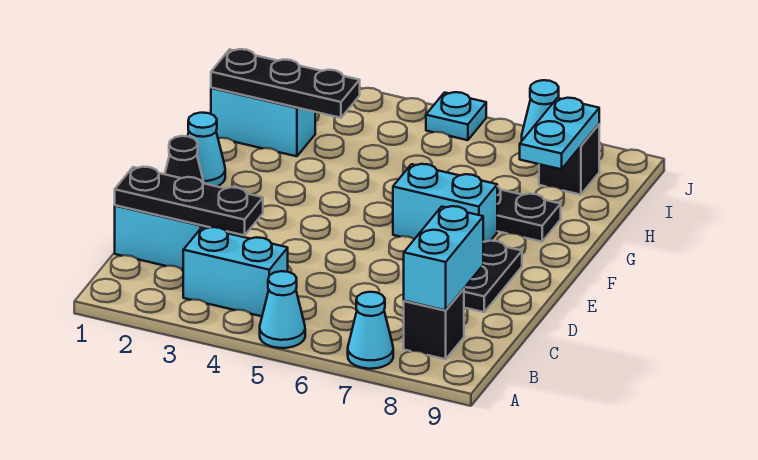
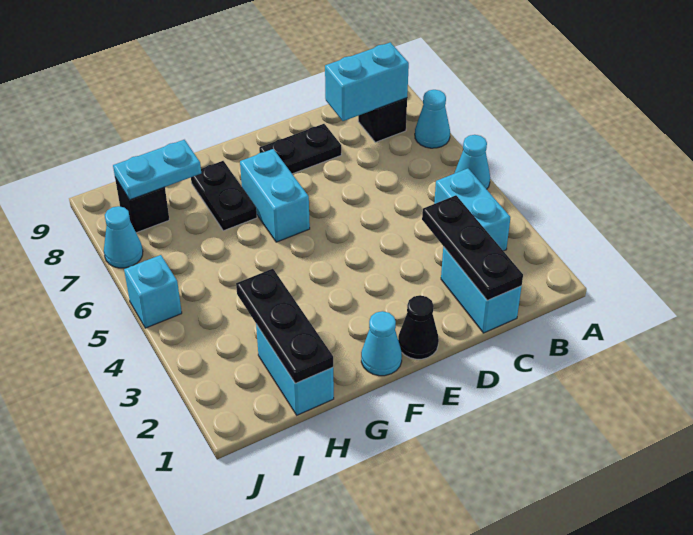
cyan plate J5 level 1 -> cyan brick J5 level 1

